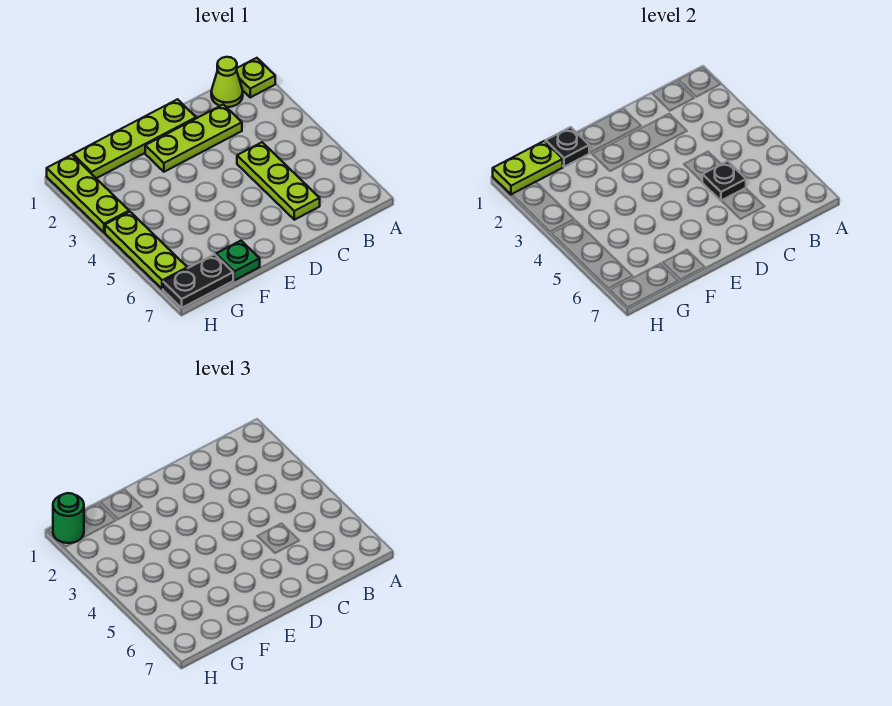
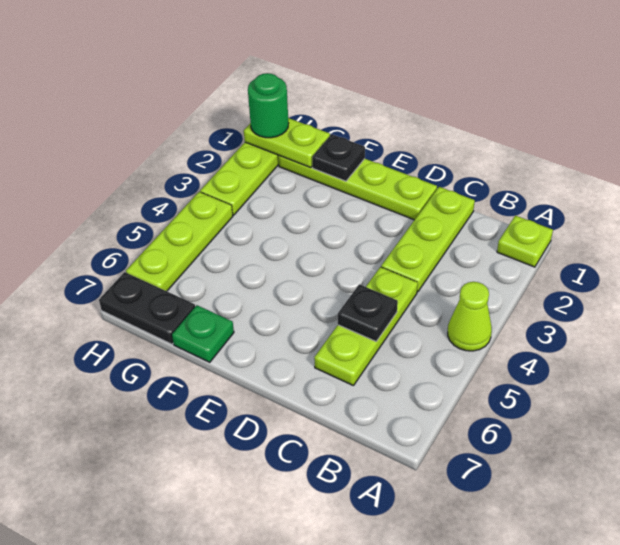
lime cone B1 level 1 -> lime cone A4 level 1
lime plate C2:E2 level 1 -> lime plate C1:C3 level 1

